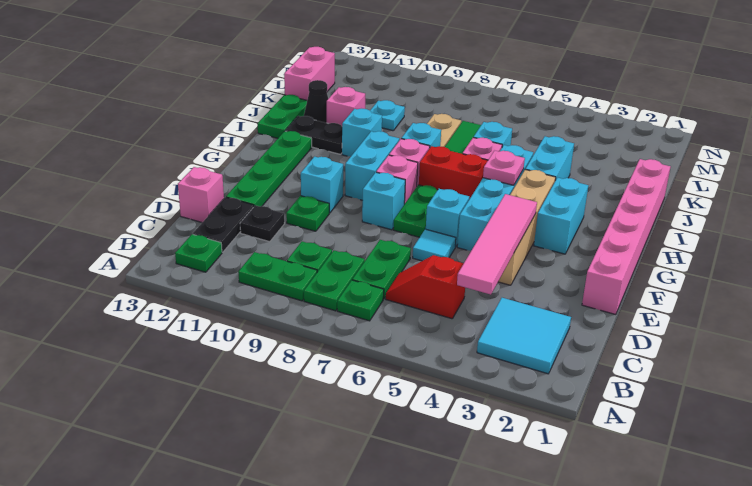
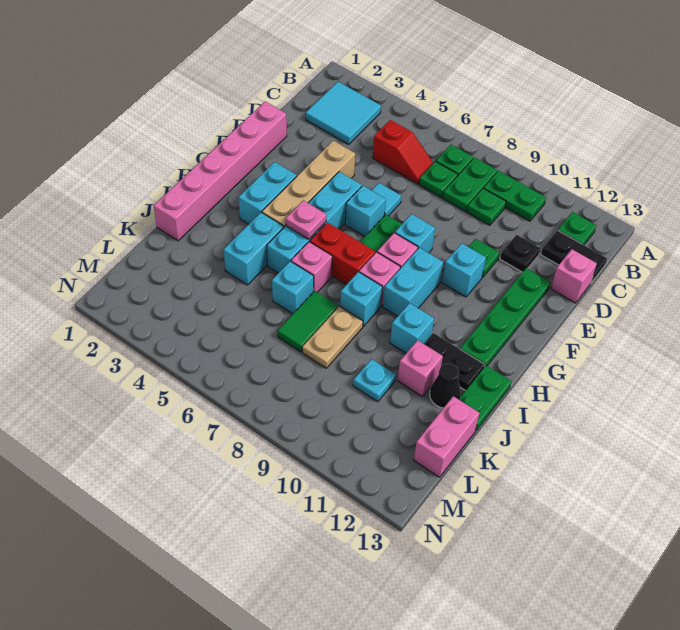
pink tile C4:F4 level 2 -> none
green plate C7:D7 level 1 -> green plate C7 level 1
black plate C12:D12 level 1 -> black plate C12:C13 level 1

